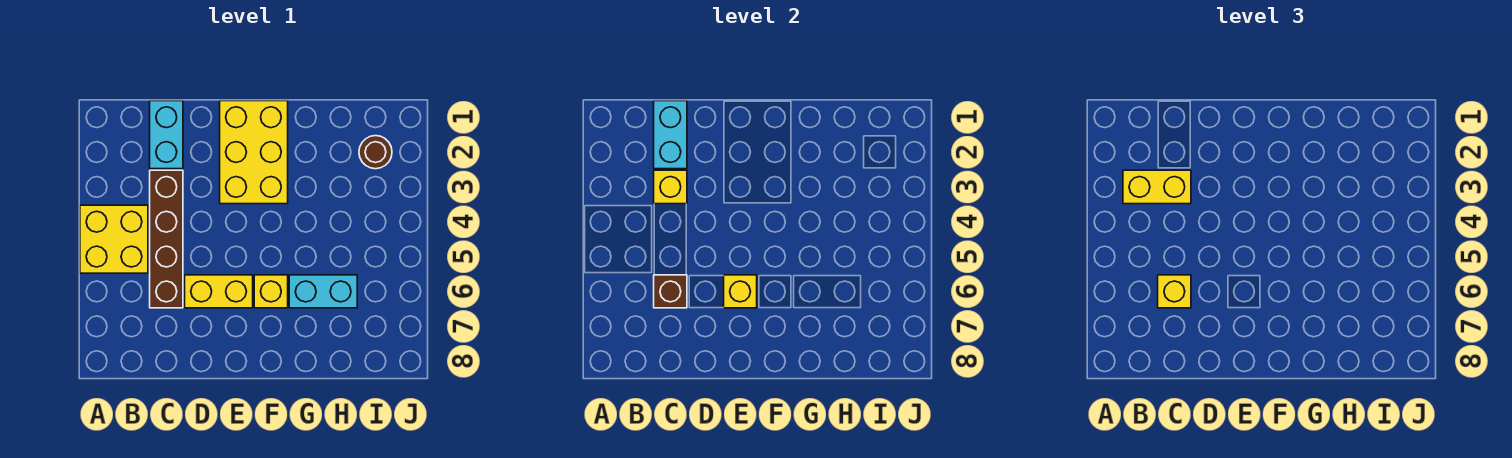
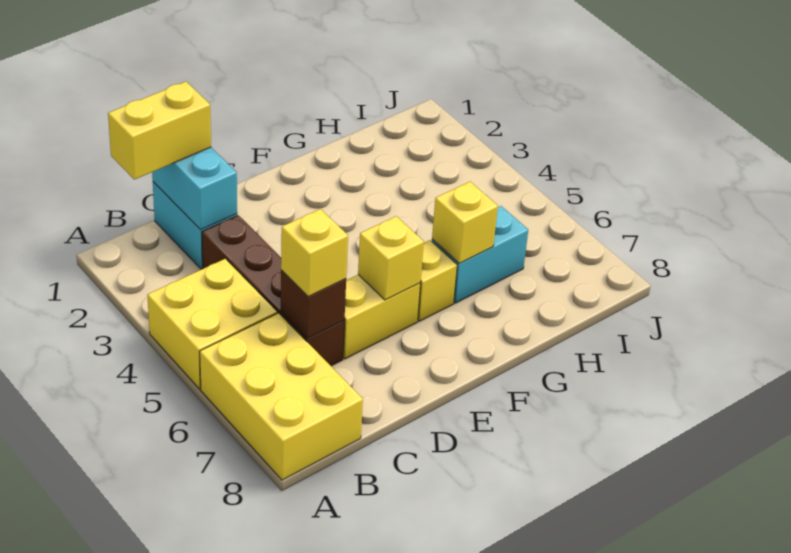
yellow brick B3:C3 level 3 -> yellow brick B1:C1 level 3
yellow brick C3 level 2 -> yellow brick G6 level 2
yellow brick E1:F3 level 1 -> yellow brick A6:B8 level 1
brown round brick I2 level 1 -> none

